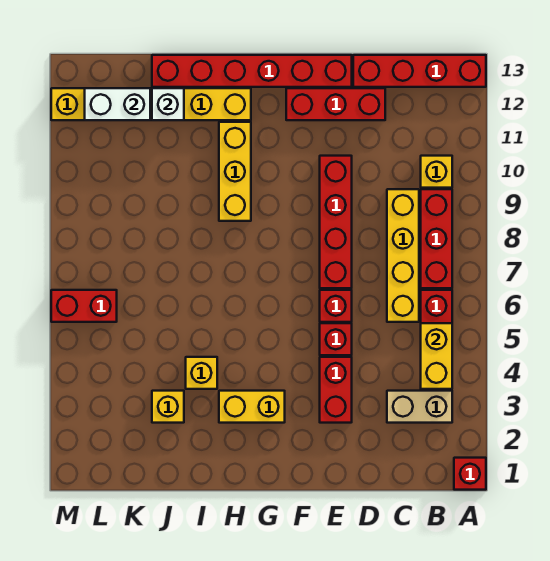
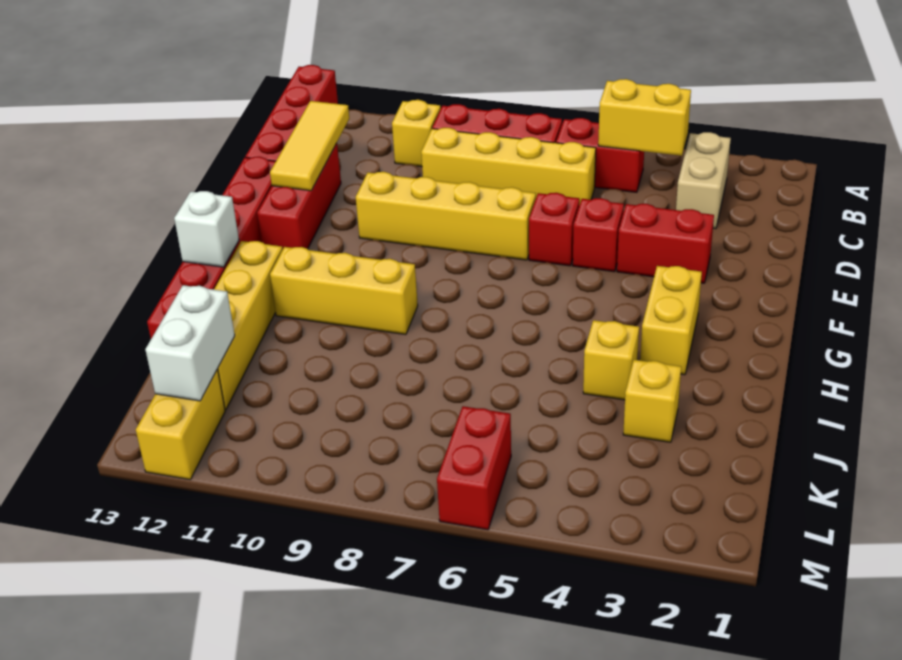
red brick A1 level 1 -> none
none -> yellow tile C12:E12 level 2
red brick E7:E10 level 1 -> yellow brick E7:E10 level 1
white brick J12 level 2 -> white brick H13 level 2

